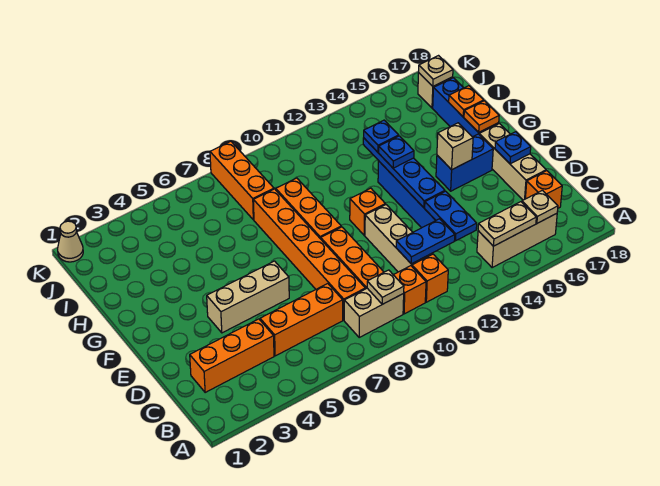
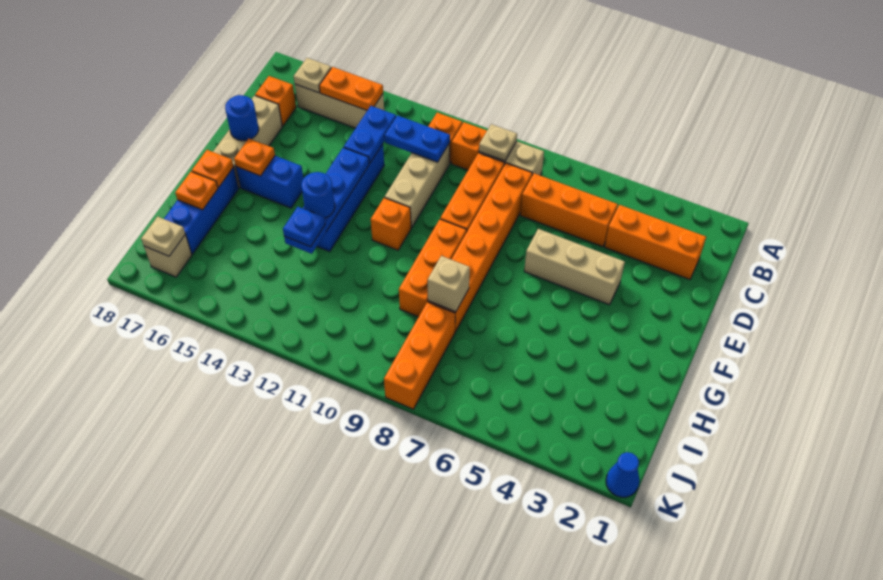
tan plate B14:B15 level 2 -> orange plate B14:B15 level 2
blue plate E17 level 2 -> blue round brick E17 level 2
tan brick F15 level 2 -> tan brick H8 level 2
none -> orange plate F16 level 2
blue plate G13 level 3 -> blue round brick G13 level 3
tan cone K1 level 1 -> blue cone K1 level 1

